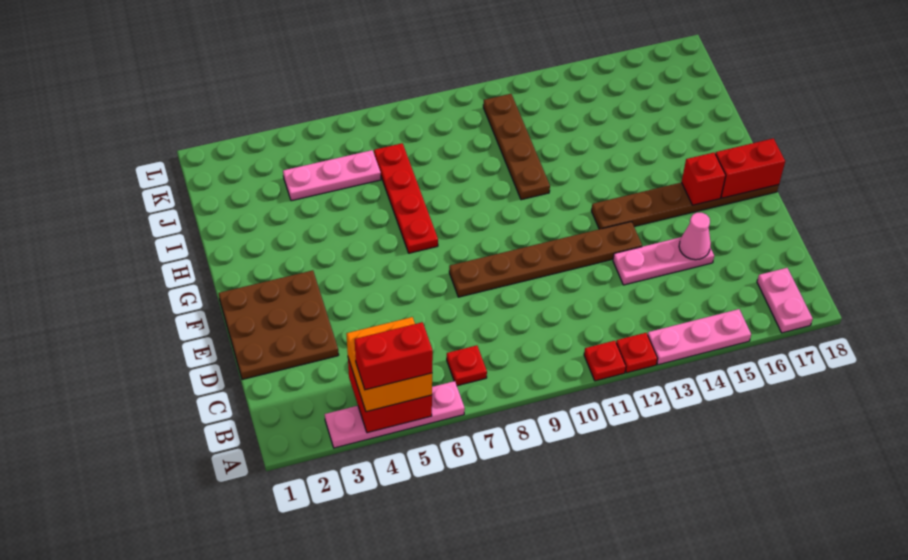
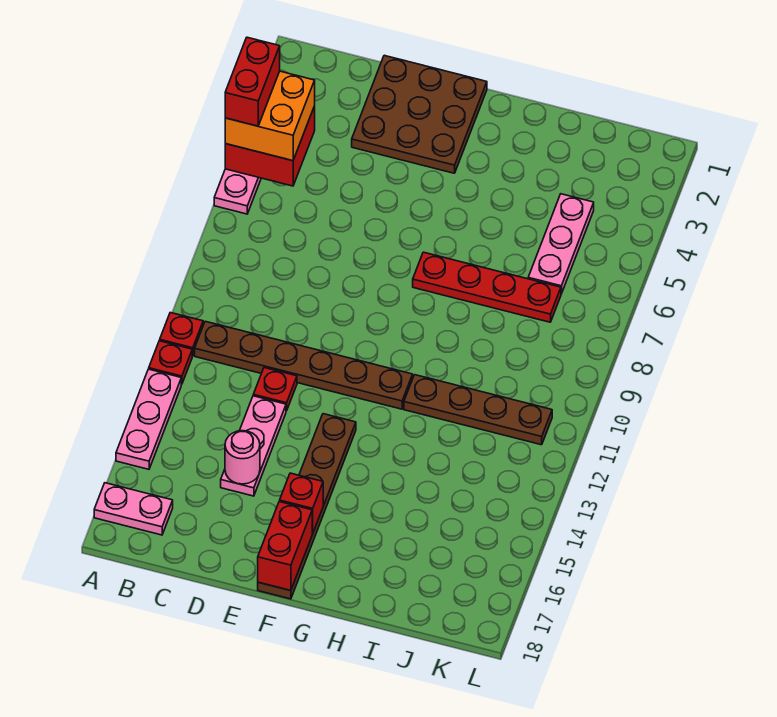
red plate B7 level 1 -> red plate D12 level 1
pink cone D15 level 2 -> pink round brick D15 level 2
brown plate E8:E13 level 1 -> brown plate B11:G11 level 1

